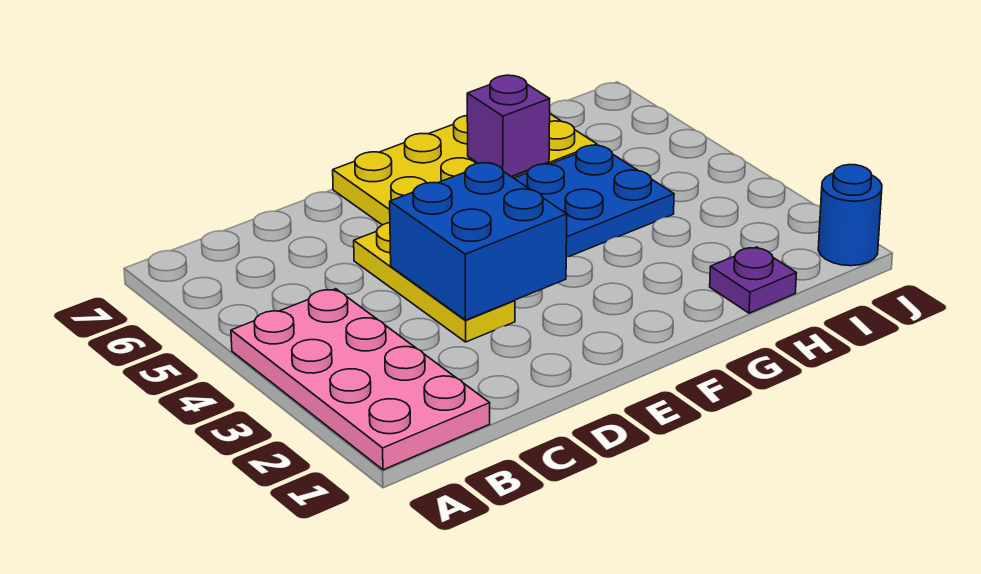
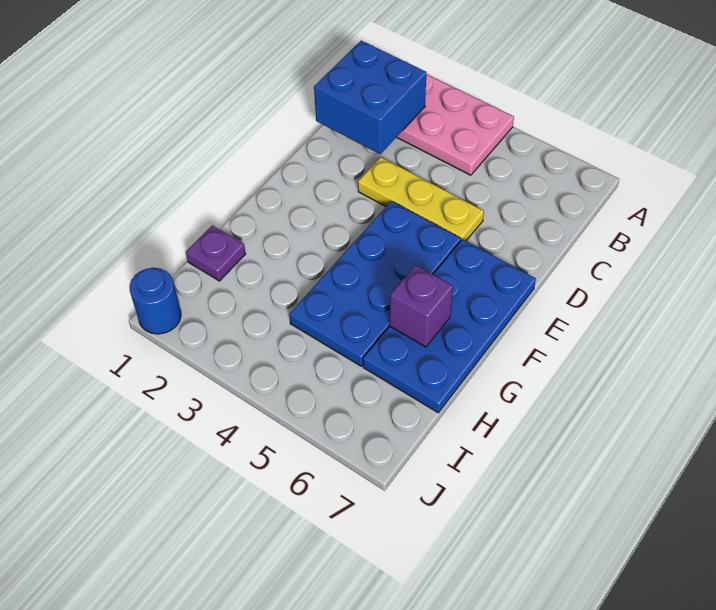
blue brick D3:E4 level 2 -> blue brick B1:C2 level 2
yellow plate E6:H7 level 1 -> blue plate E6:H7 level 1

